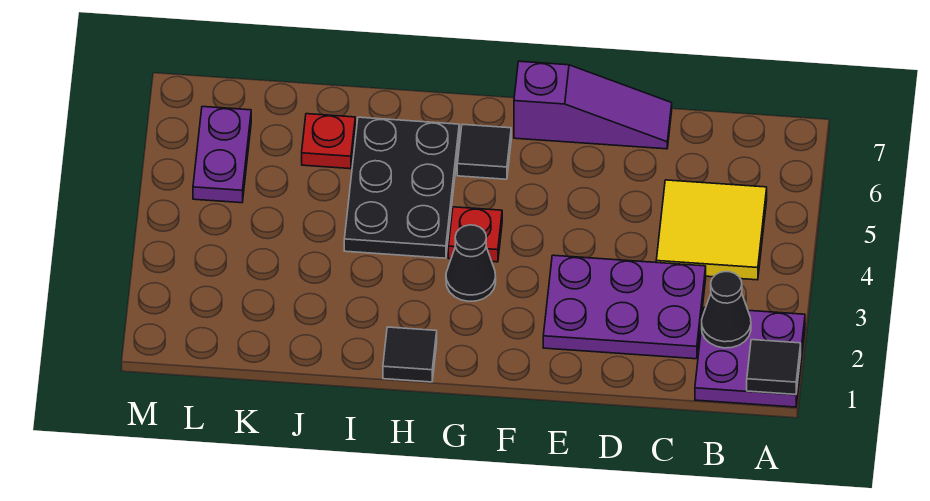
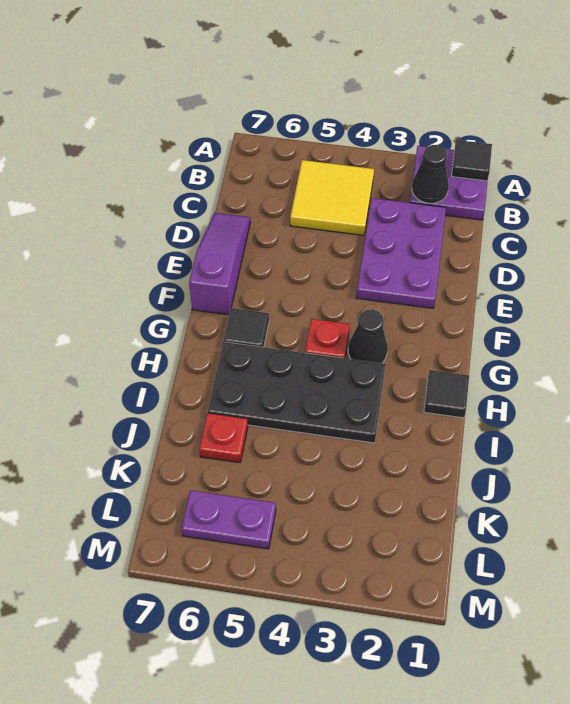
black plate H4:I6 level 1 -> black plate H3:I6 level 1

